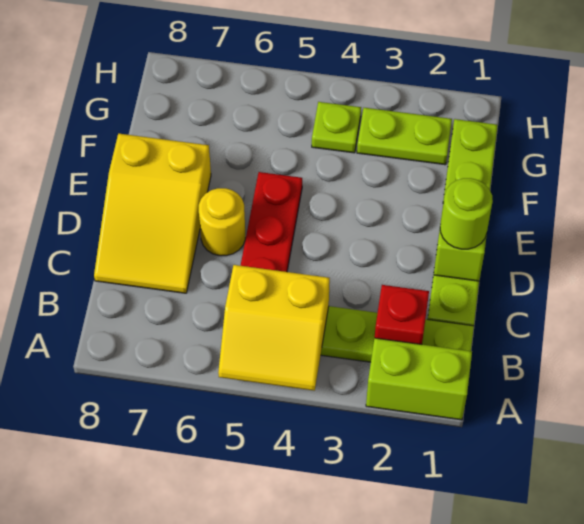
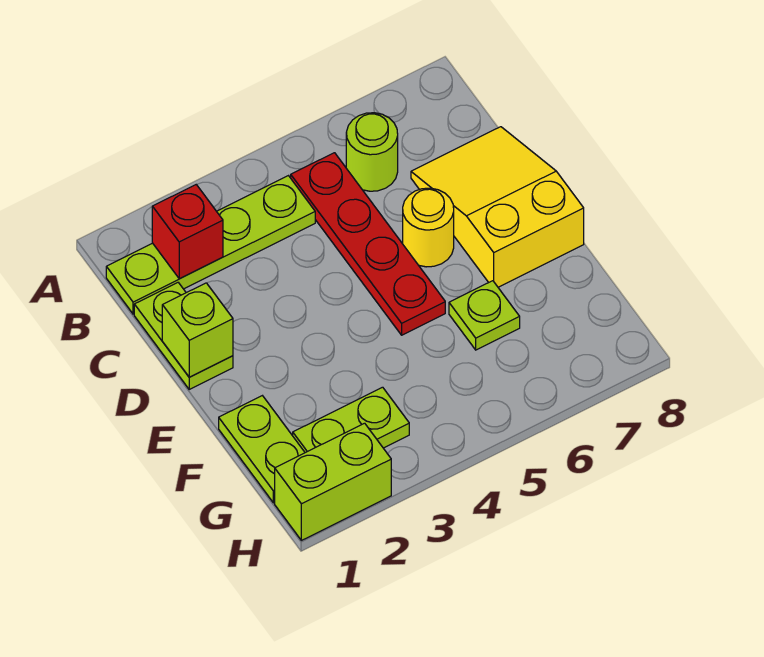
lime brick A1:A2 level 1 -> lime brick H1:H2 level 1
yellow slope A4:B5 level 2 top B -> none
lime round brick D1 level 3 -> lime round brick B6 level 1
lime plate G4 level 1 -> lime plate F6 level 1

